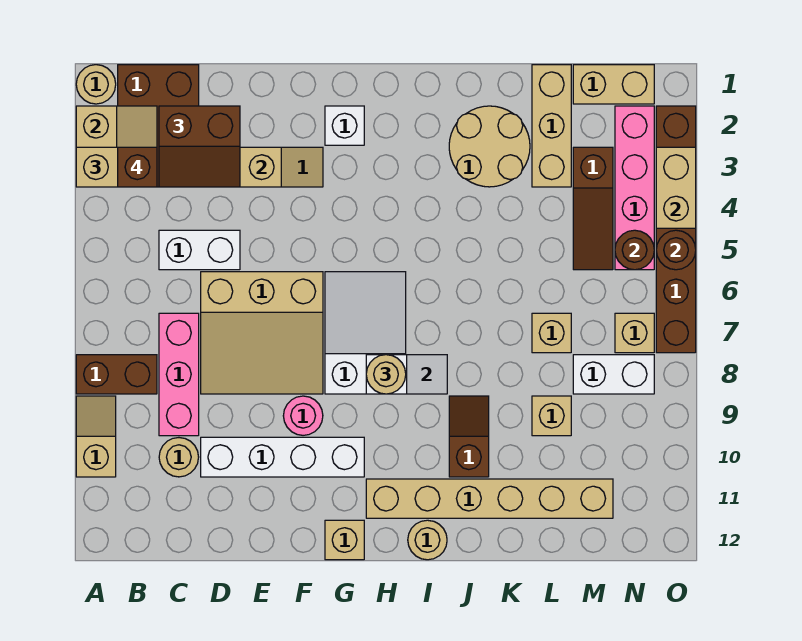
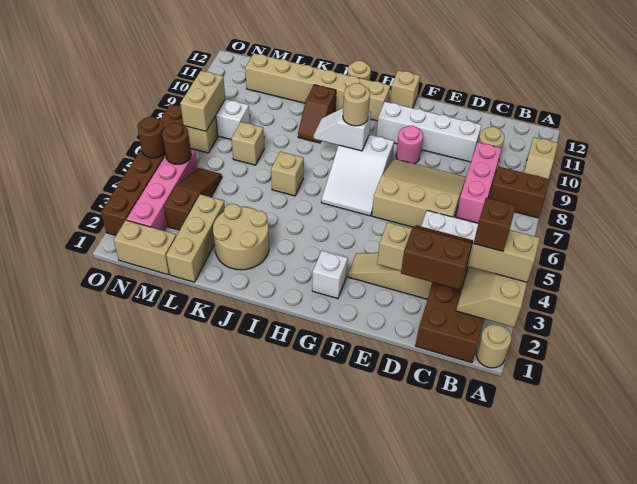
tan brick L9 level 1 -> tan brick J6 level 1
tan brick O3:O4 level 2 -> tan brick N7:N8 level 2

